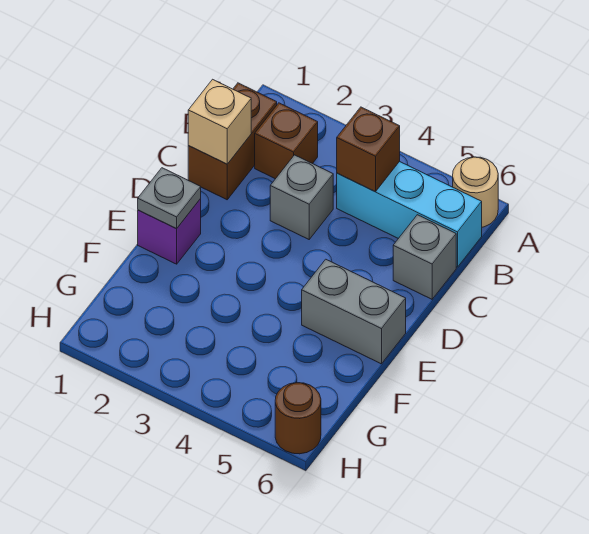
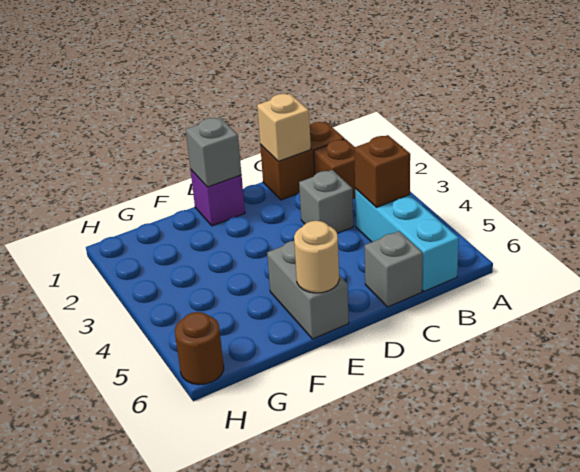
tan round brick A6 level 1 -> tan round brick E6 level 2
grey plate E1 level 2 -> grey brick E1 level 2

